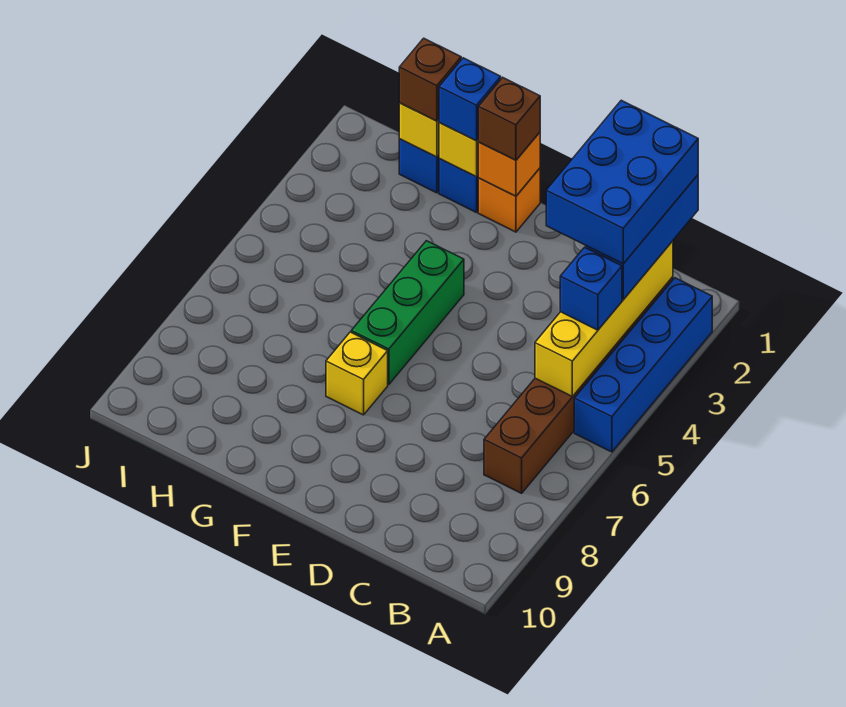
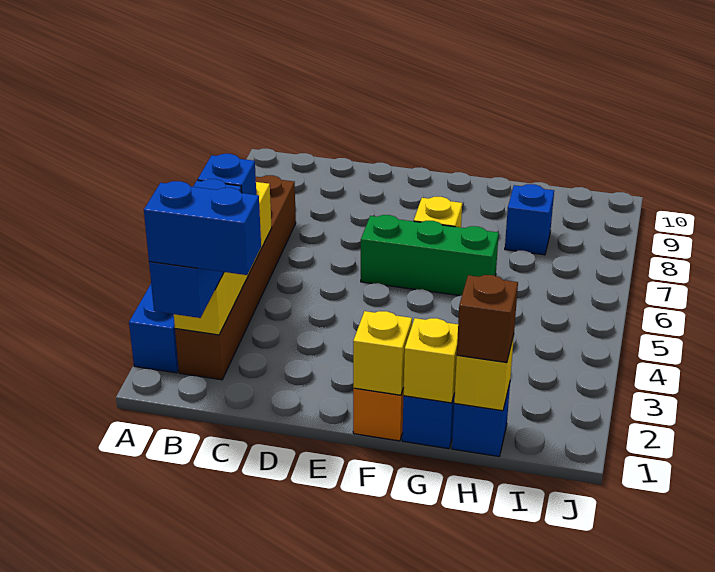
blue brick B1:C3 level 4 -> blue brick B1:C1 level 4
orange brick F1 level 2 -> yellow brick F1 level 2
brown brick F1 level 3 -> none
green brick F4:F6 level 1 -> green brick E6:G6 level 1
blue brick G1 level 3 -> blue brick H8 level 1

